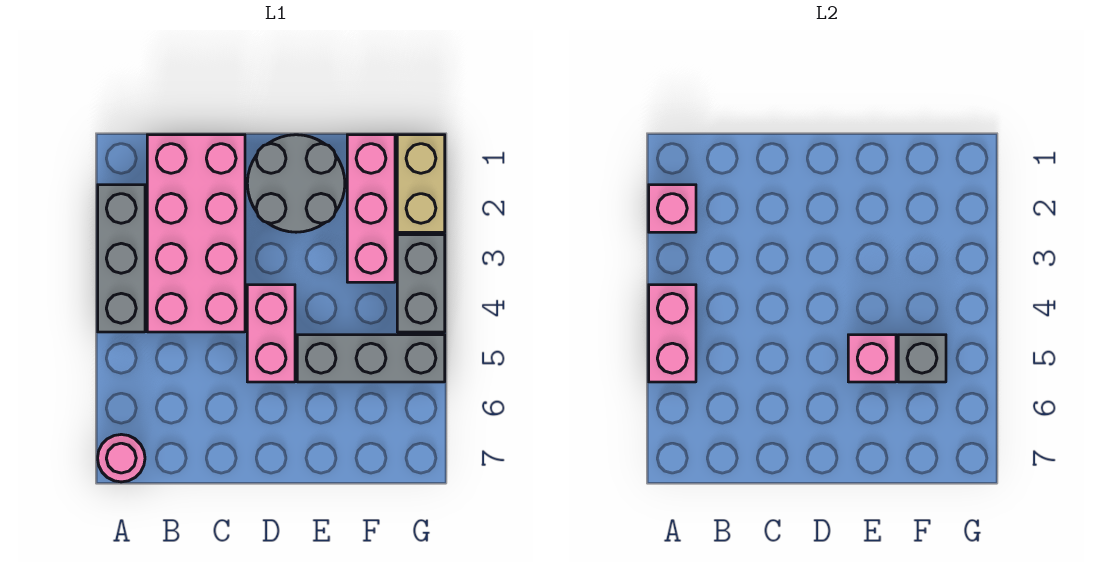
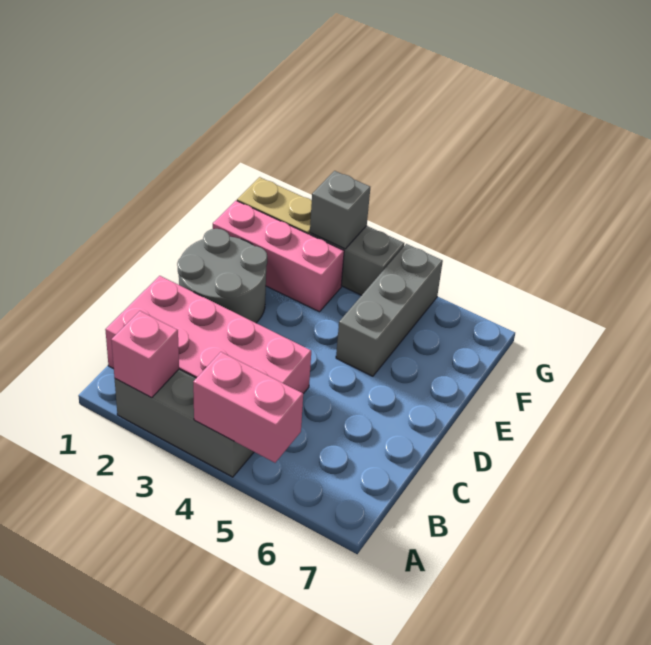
pink round brick A7 level 1 -> none
pink brick D4:D5 level 1 -> none
pink brick E5 level 2 -> none
grey brick F5 level 2 -> grey brick G3 level 2

